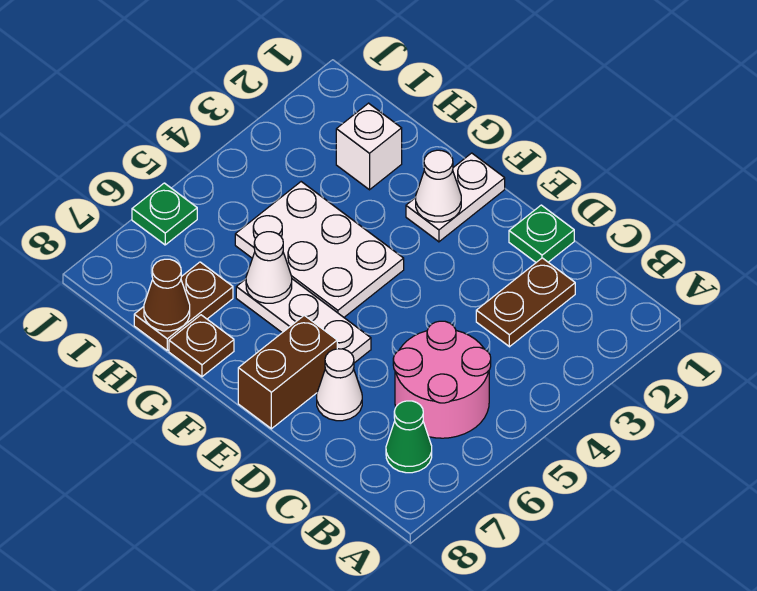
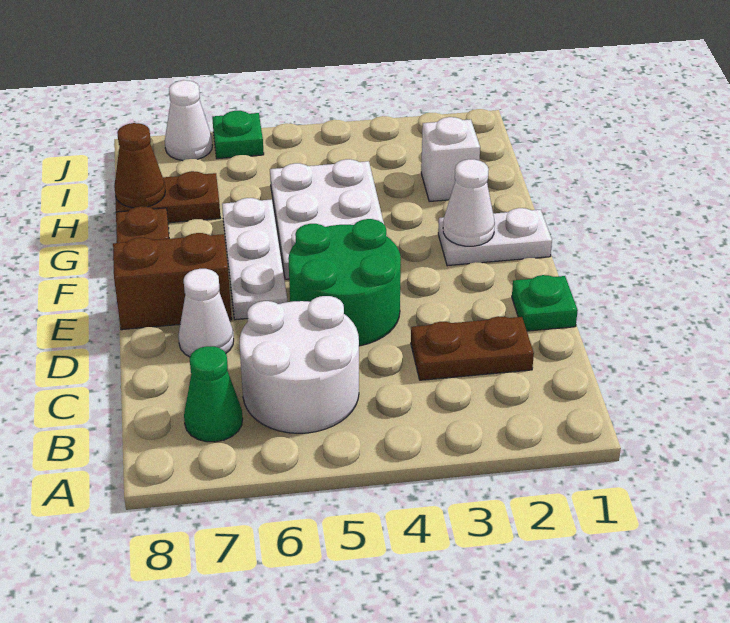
pink round brick B5:C6 level 1 -> white round brick B5:C6 level 1
none -> green round brick D4:E5 level 1
white cone G6 level 2 -> white cone J7 level 1

